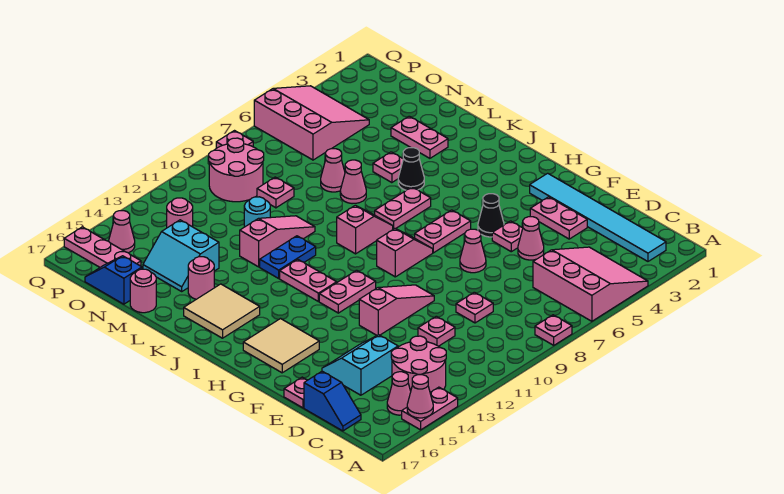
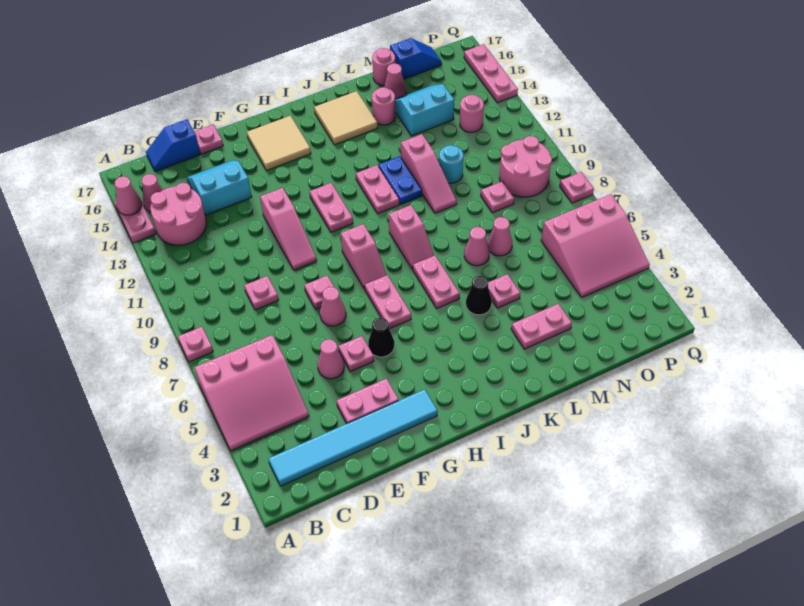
pink plate D11 level 1 -> pink plate F8 level 1
cyan slope D14:E15 level 1 top D -> cyan slope D14:E15 level 1 top 14
pink plate I12:J12 level 1 -> pink plate J11:J12 level 1
pink plate O16:Q16 level 1 -> pink plate Q14:Q16 level 1
pink cone P15 level 1 -> pink cone M16 level 1

